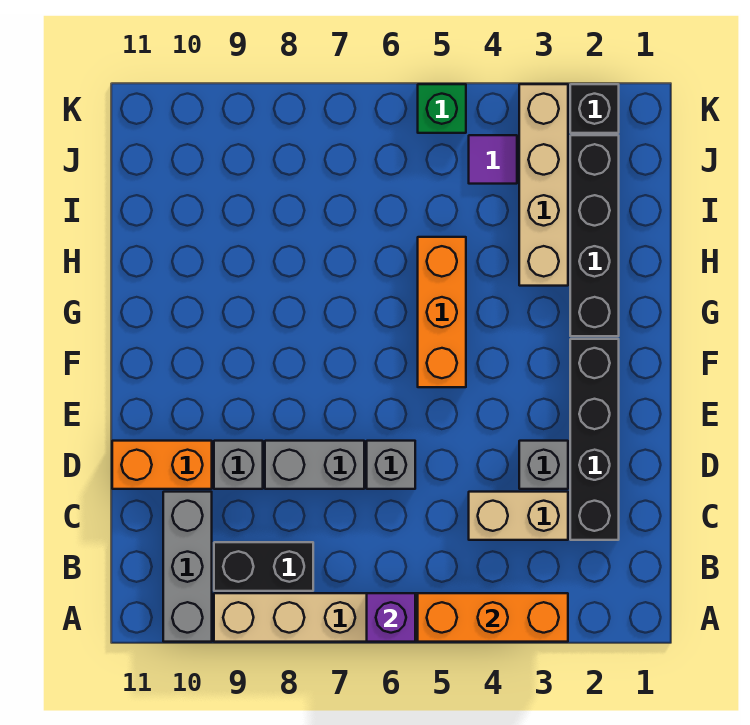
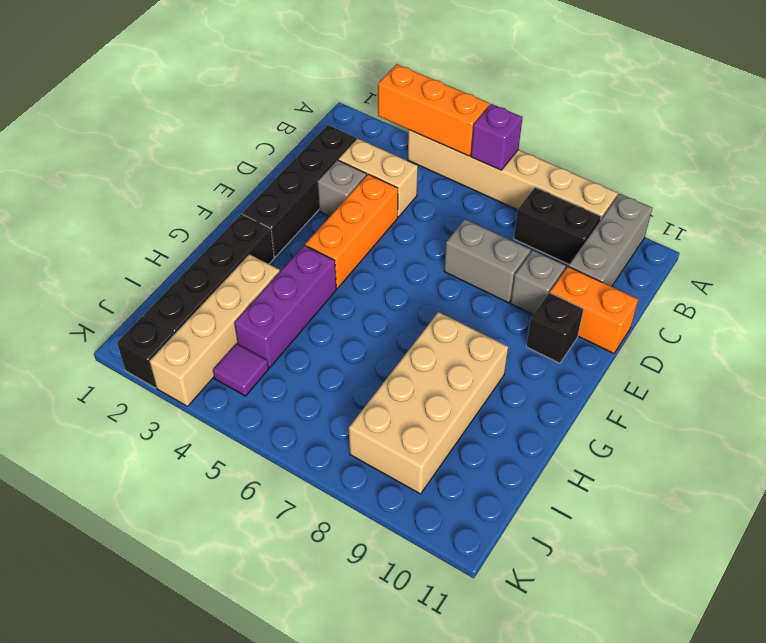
grey brick D6 level 1 -> none
none -> black brick E10 level 1
orange brick F5:H5 level 1 -> orange brick D4:F4 level 1
none -> purple brick G4:I4 level 1
none -> tan brick G8:J9 level 1
green brick K5 level 1 -> none

